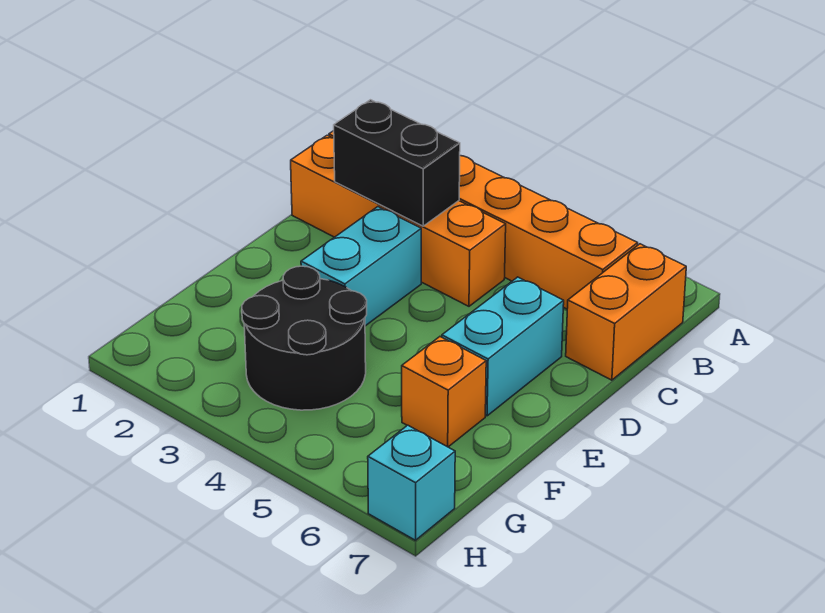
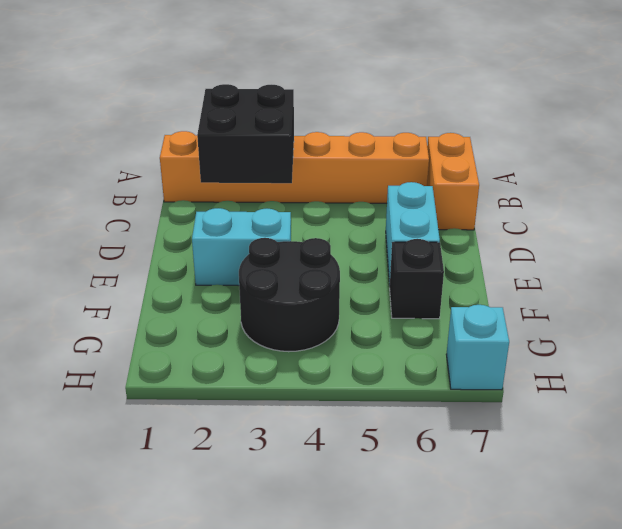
orange brick C1:C4 level 1 -> none
black brick C2:C3 level 2 -> black brick B2:C3 level 2
cyan brick D3:E3 level 1 -> cyan brick E2:E3 level 1
orange brick F6 level 1 -> black brick F6 level 1

